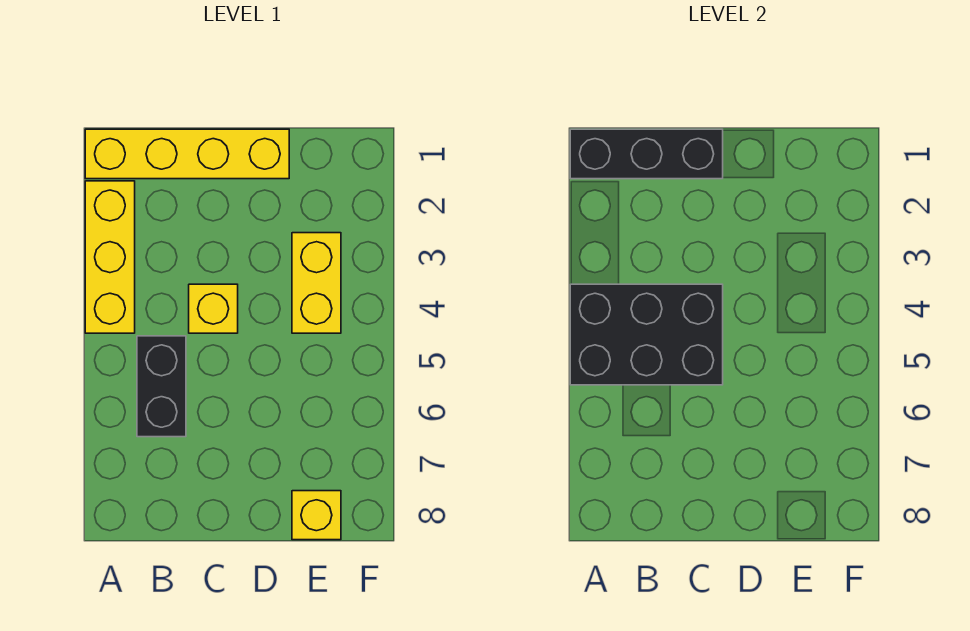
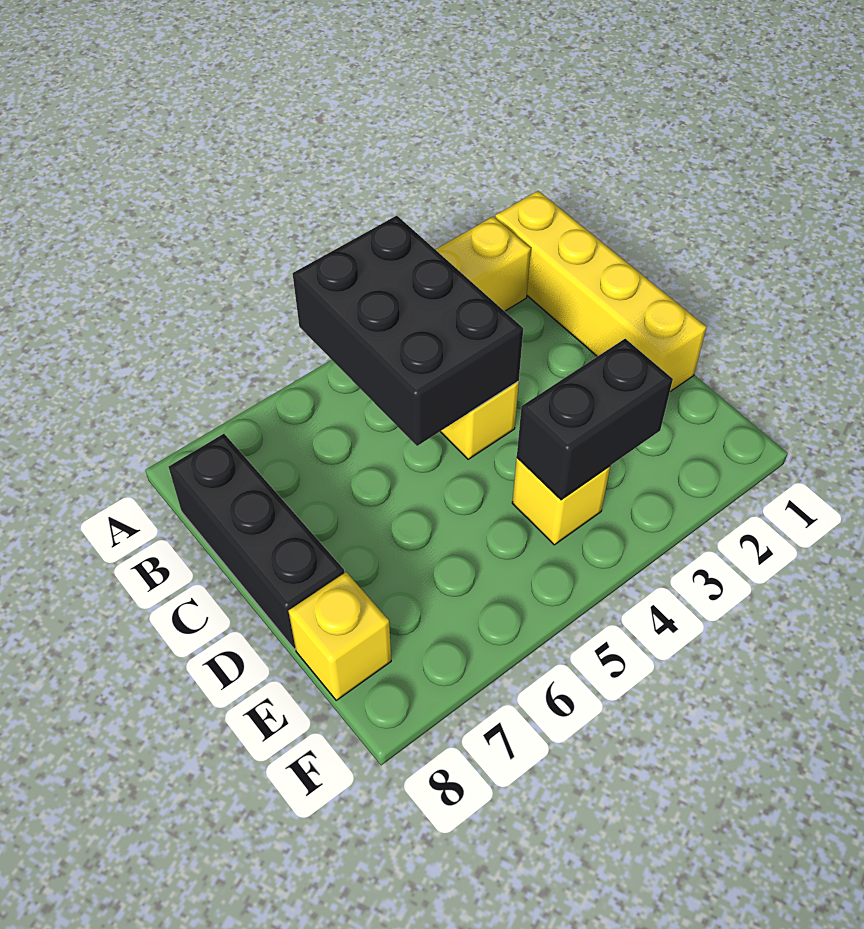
black brick A1:C1 level 2 -> black brick B8:D8 level 1
black brick B5:B6 level 1 -> black brick E3:E4 level 2
yellow brick E3:E4 level 1 -> yellow brick E4 level 1

